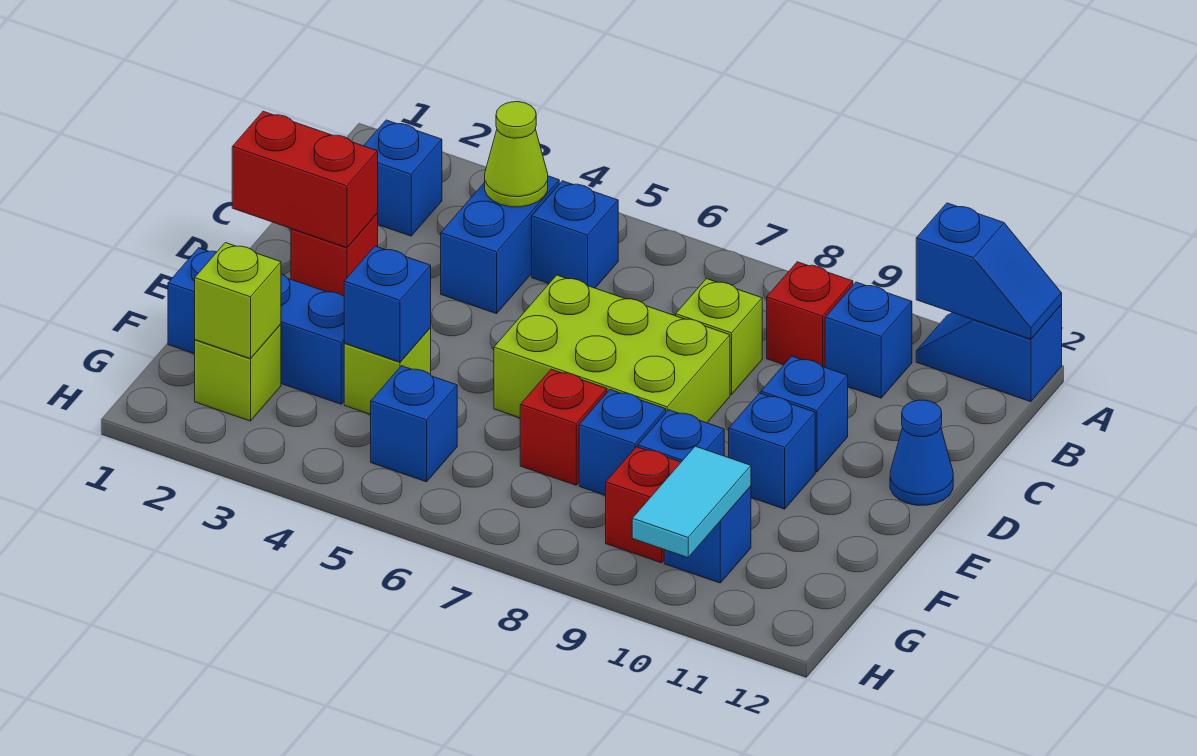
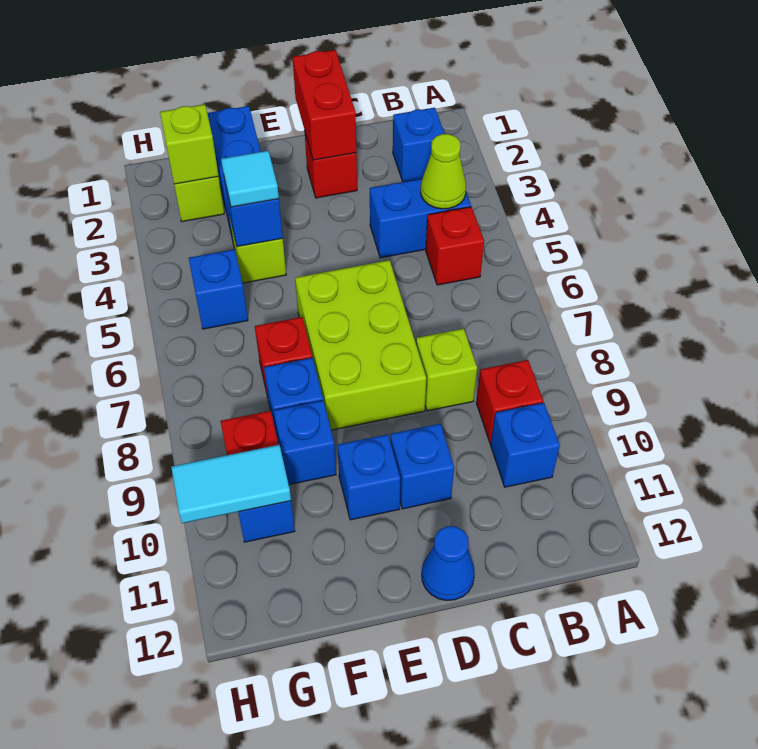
blue slope A11:A12 level 1 top 12 -> none
blue slope A11:A12 level 2 top 11 -> none
blue brick B5 level 1 -> red brick B5 level 1
none -> cyan tile F4 level 3

